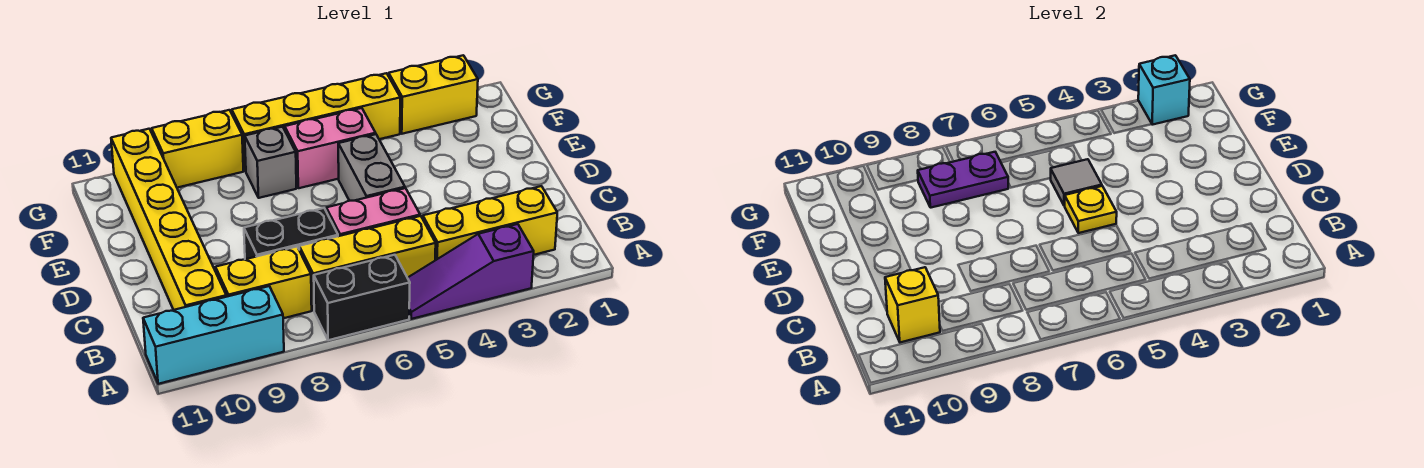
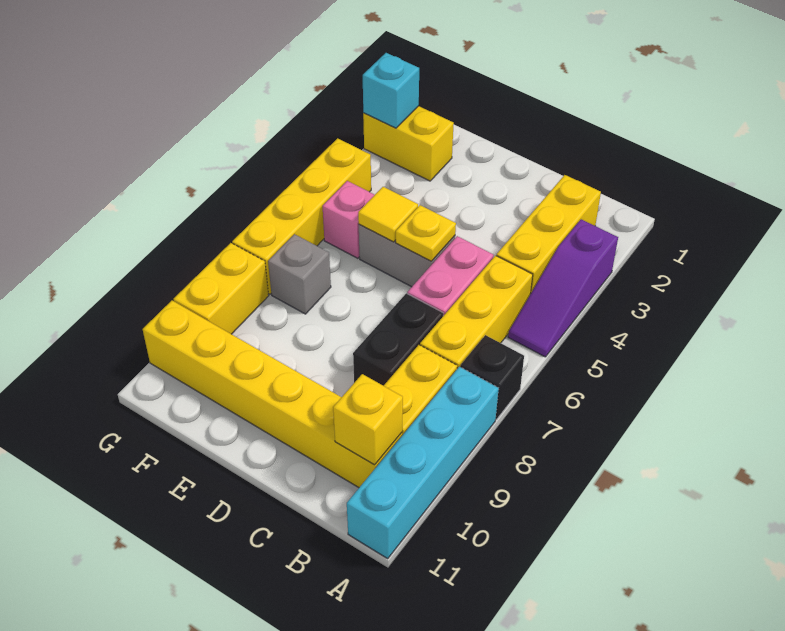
black brick A6:A7 level 1 -> black brick A7 level 1
cyan brick A9:A11 level 1 -> cyan brick A8:A11 level 1
grey tile E5 level 2 -> yellow tile E5 level 2
pink brick F5:F6 level 1 -> pink brick F5 level 1
purple plate F7:F8 level 2 -> none
yellow brick G2:G3 level 1 -> yellow brick F2:G2 level 1

